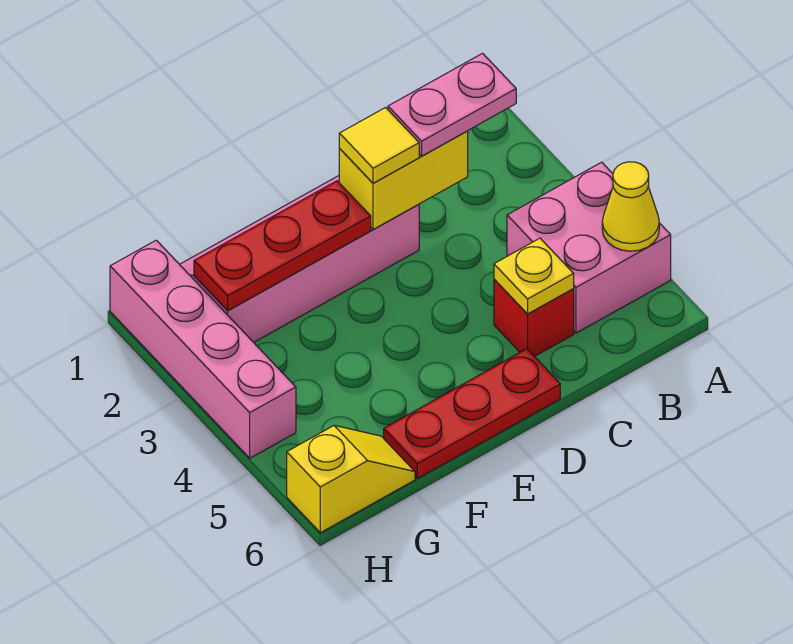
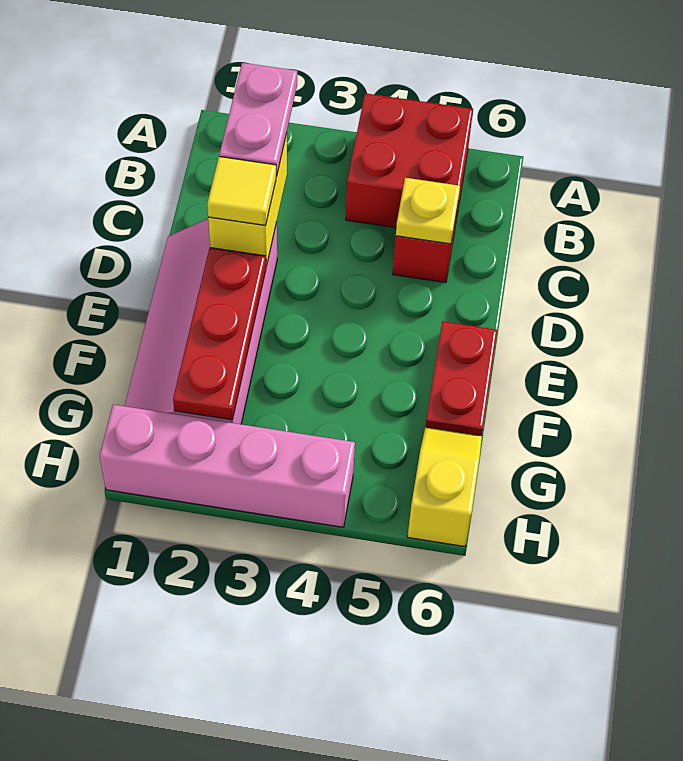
pink brick A4:B5 level 1 -> red brick A4:B5 level 1
yellow cone A5 level 2 -> none
red plate D6:F6 level 1 -> red plate E6:F6 level 1

